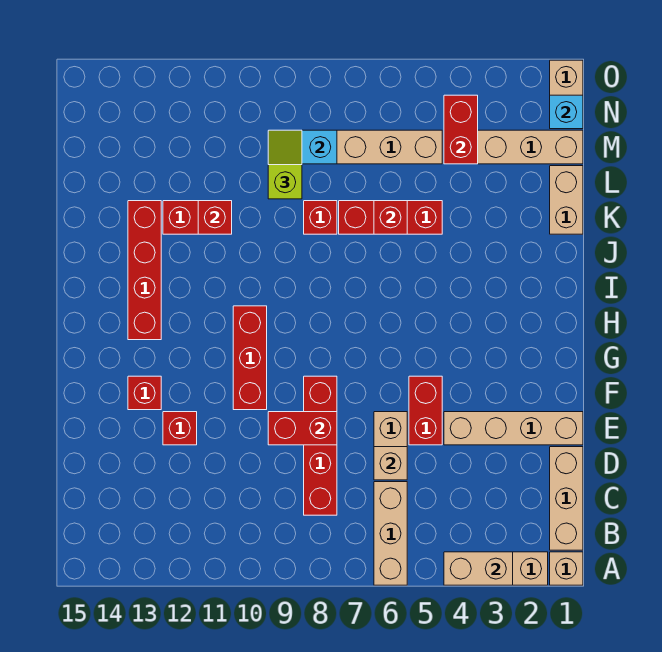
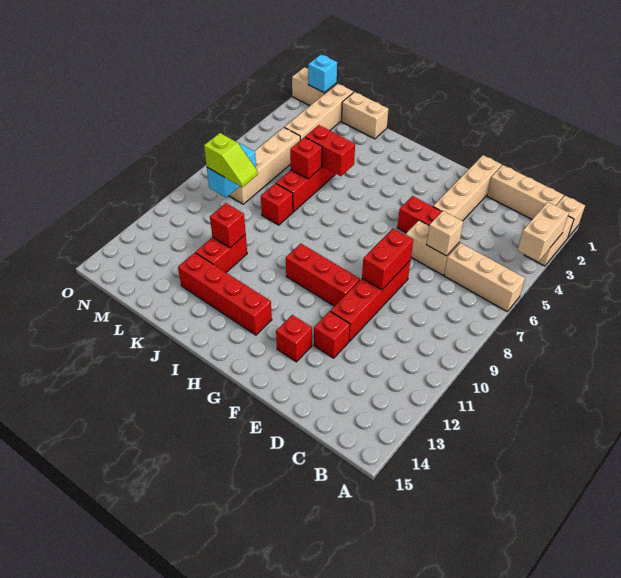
red brick C8:F8 level 1 -> red brick E8:E11 level 1
lime slope L9:M9 level 3 top L -> lime slope L9:M9 level 3 top M
red brick M4:N4 level 2 -> red brick J5:K5 level 2

